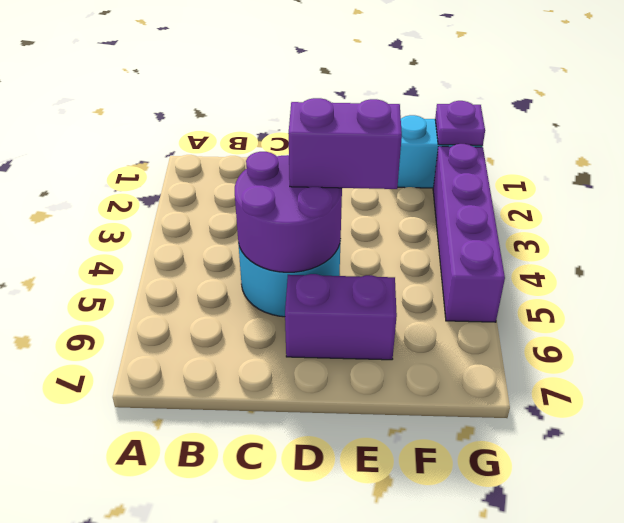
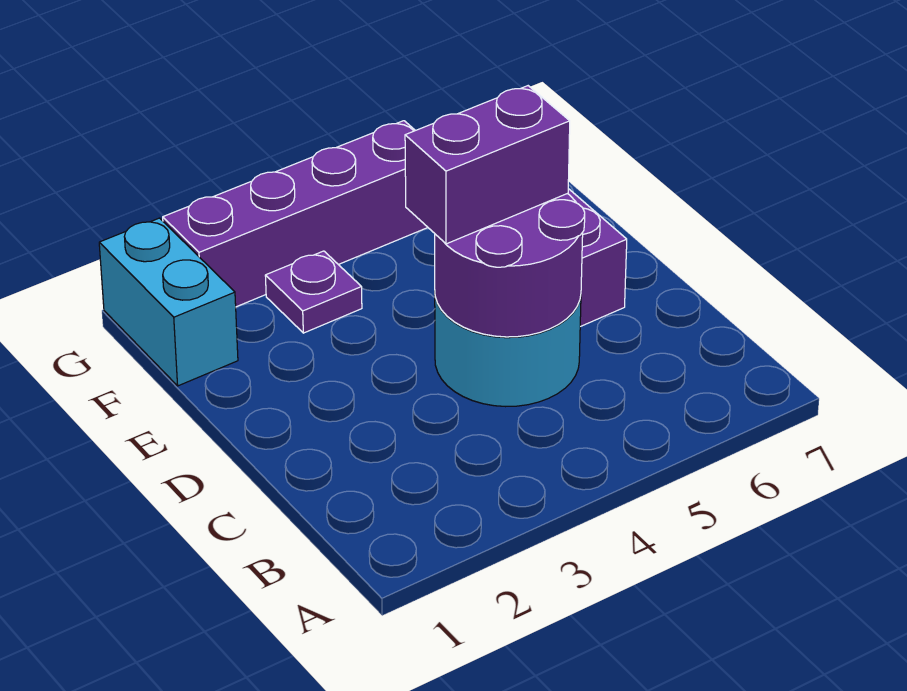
purple brick D4:E4 level 3 -> purple brick D4:D5 level 3
purple plate G1 level 2 -> purple plate F3 level 1

